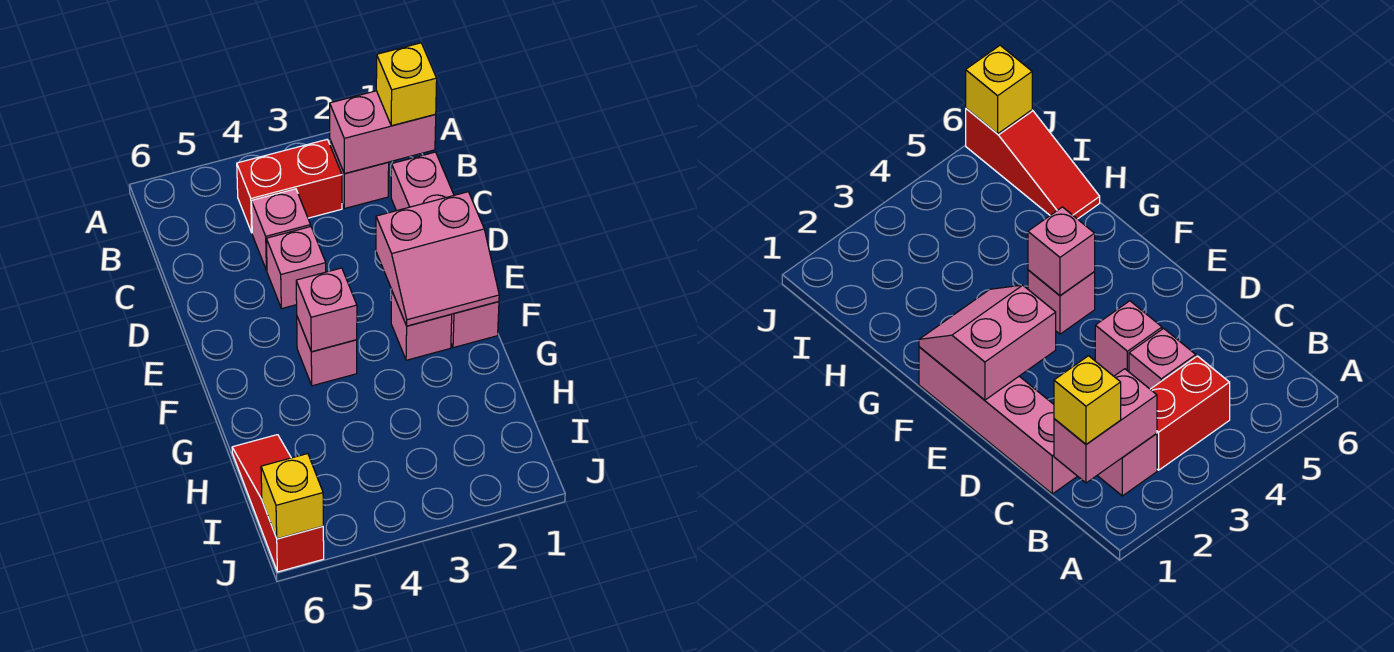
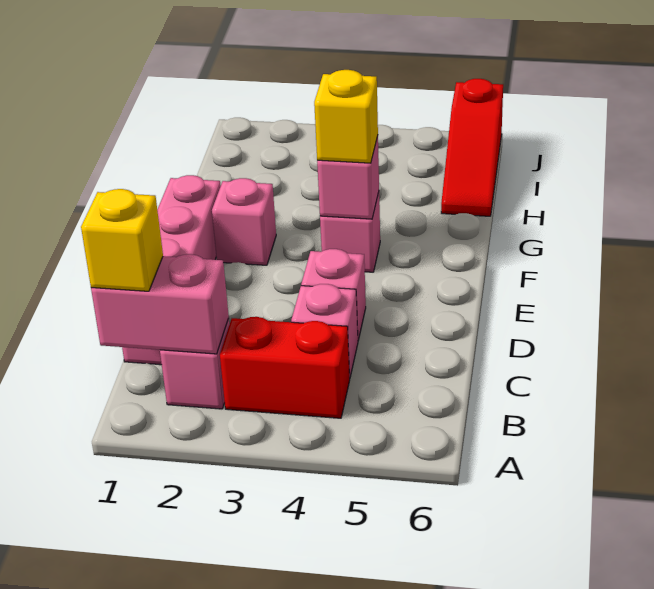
pink slope E1:F2 level 2 top E -> none
yellow brick J6 level 2 -> yellow brick F4 level 3

